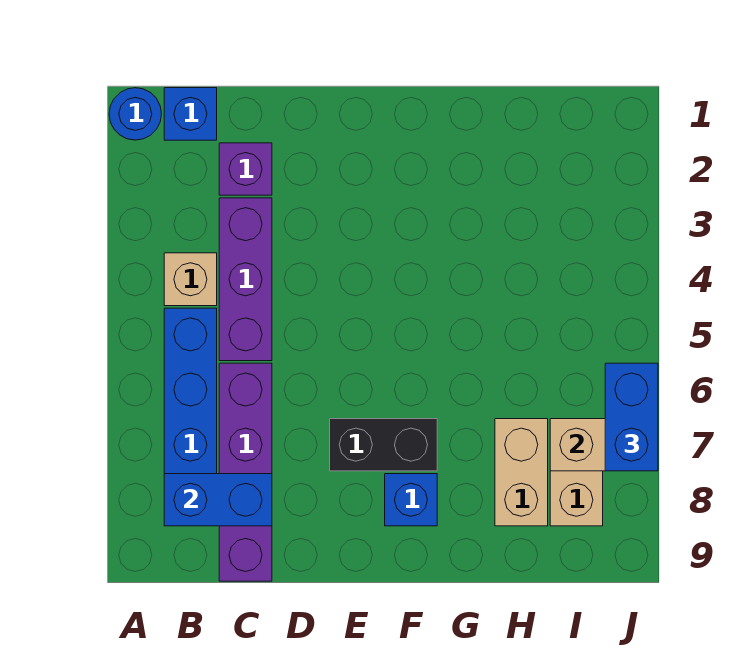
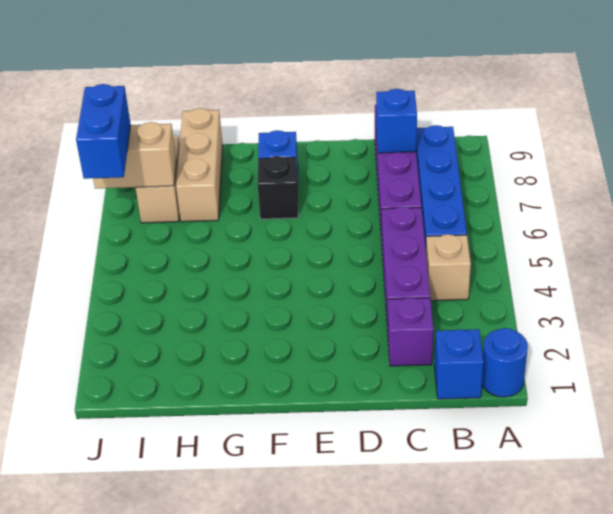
blue brick B8:C8 level 2 -> blue brick C8 level 2
black brick E7:F7 level 1 -> black brick F7 level 1
tan brick H7:H8 level 1 -> tan brick H7:H9 level 1

